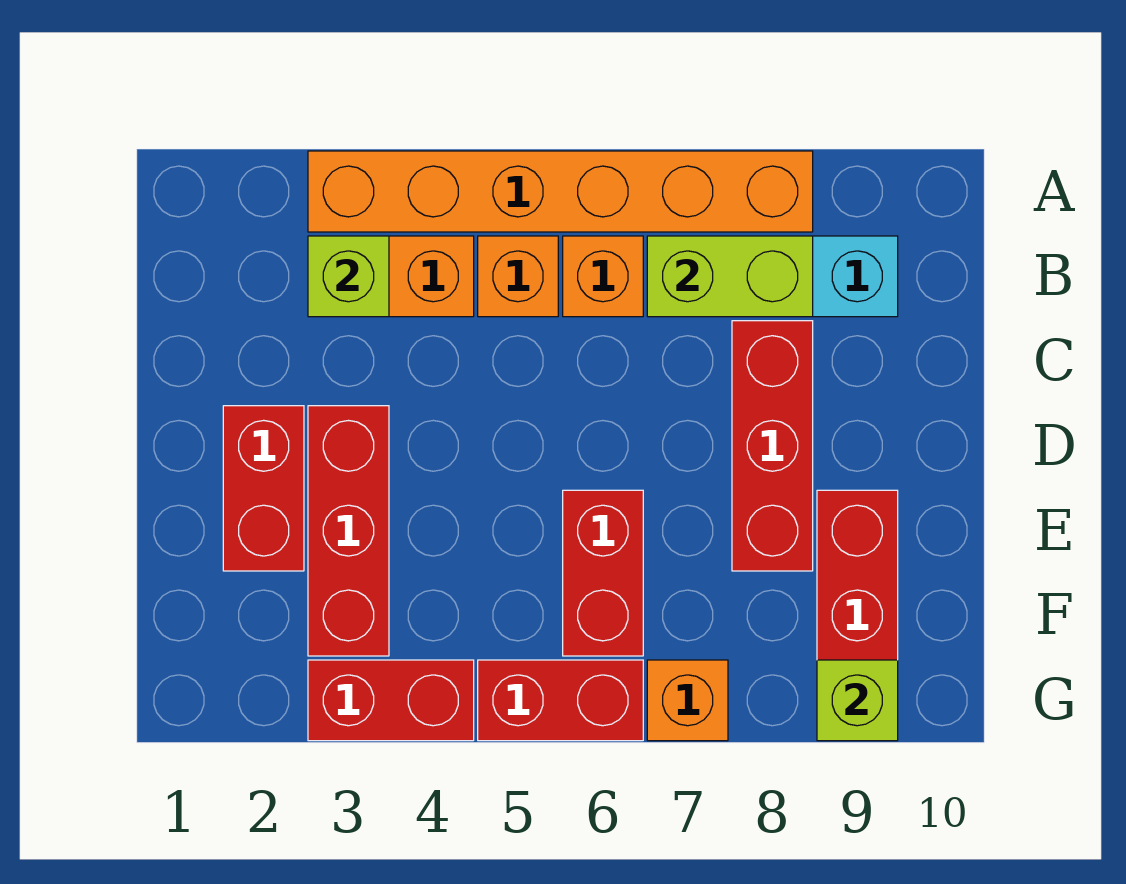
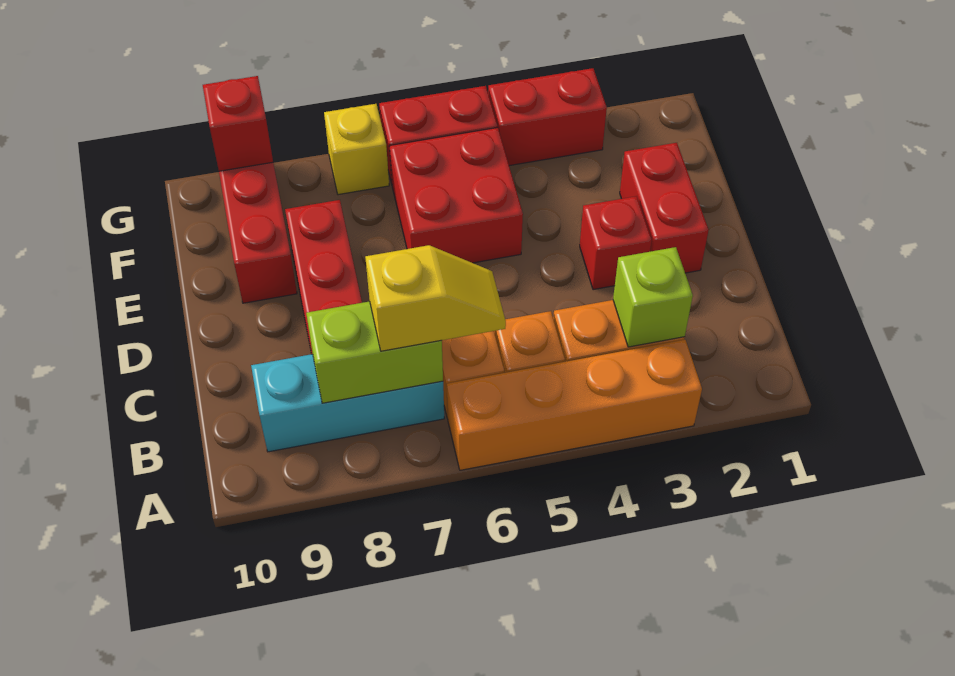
orange brick A3:A8 level 1 -> orange brick A3:A6 level 1
none -> yellow slope B6:B7 level 3 top 7
red brick D3:F3 level 1 -> red brick D3 level 1
red brick E6:F6 level 1 -> red brick E5:F6 level 1
orange brick G7 level 1 -> yellow brick G7 level 1
lime brick G9 level 2 -> red brick G9 level 2

